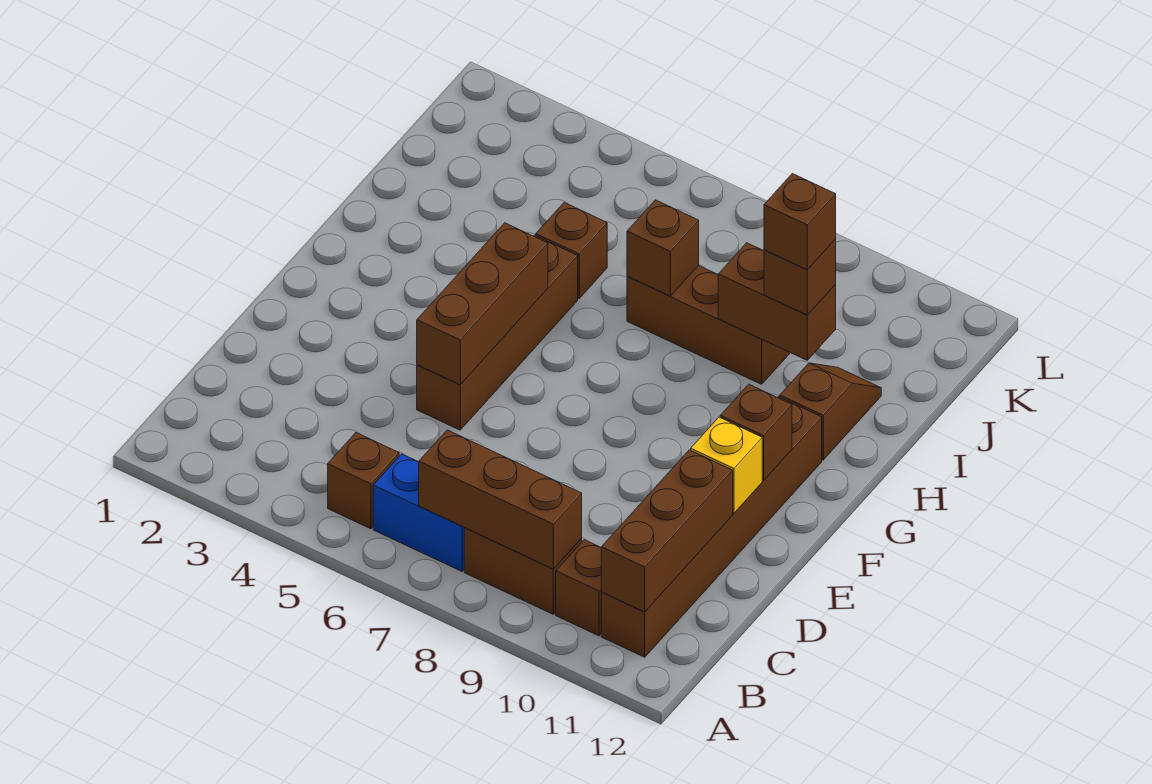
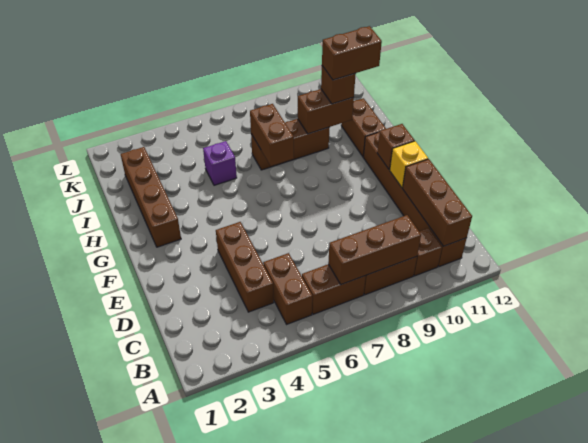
brown brick B5 level 1 -> brown brick B5:C5 level 1
blue brick B6:B7 level 1 -> brown brick B6:B7 level 1
brown brick E5:H5 level 1 -> brown brick G2:J2 level 1
brown brick E5:G5 level 2 -> brown brick C4:E4 level 1
brown slope H11:I11 level 1 top H -> brown brick H11:I11 level 1
brown brick I5 level 1 -> purple brick I5 level 1
brown brick I7 level 2 -> brown brick H7:I7 level 2
brown brick I10 level 4 -> brown brick I10:I11 level 4

